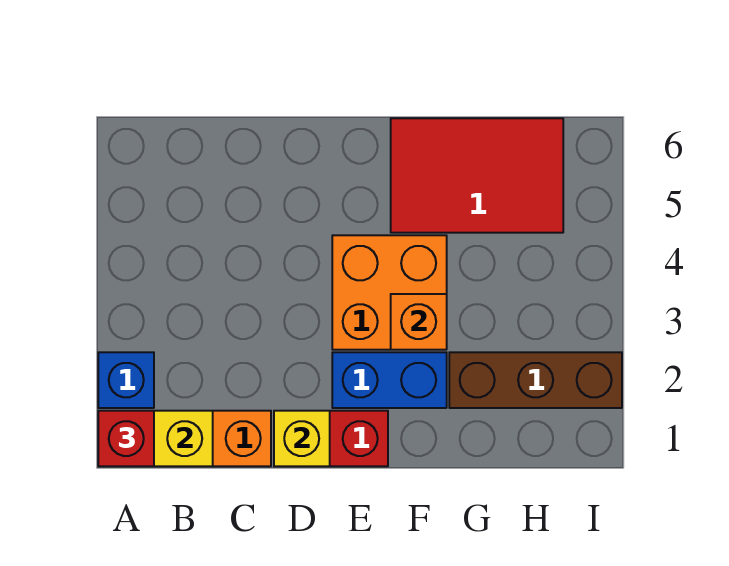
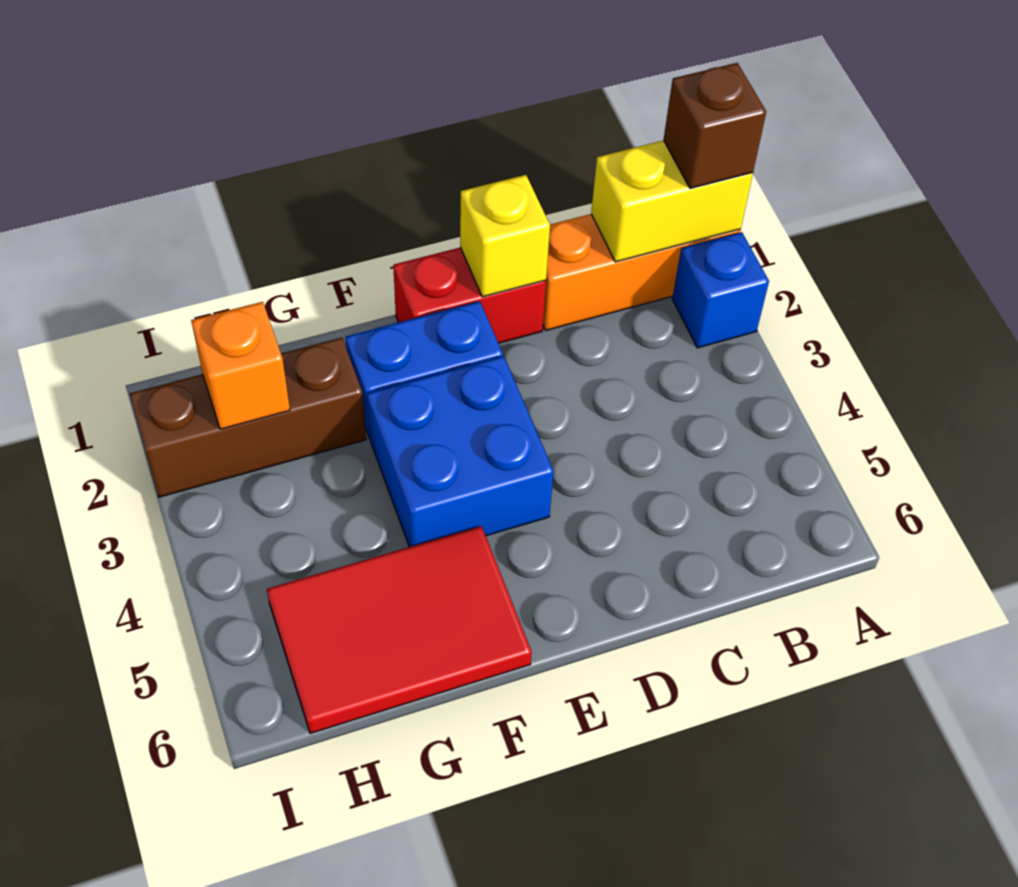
red brick A1 level 3 -> brown brick A1 level 3
orange brick E3:F4 level 1 -> blue brick E3:F4 level 1
orange brick F3 level 2 -> orange brick H2 level 2

